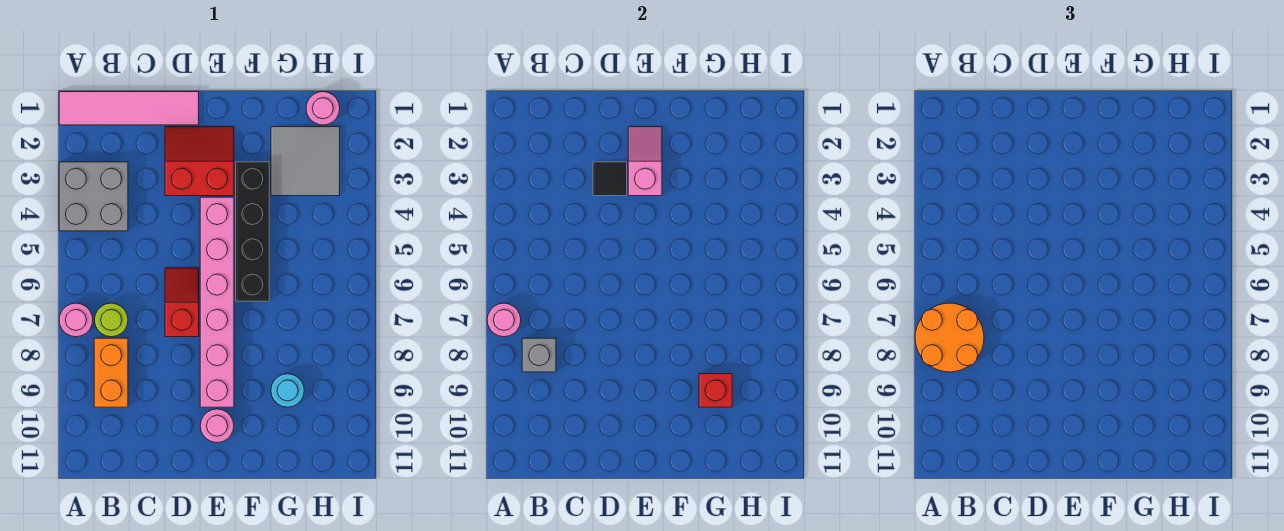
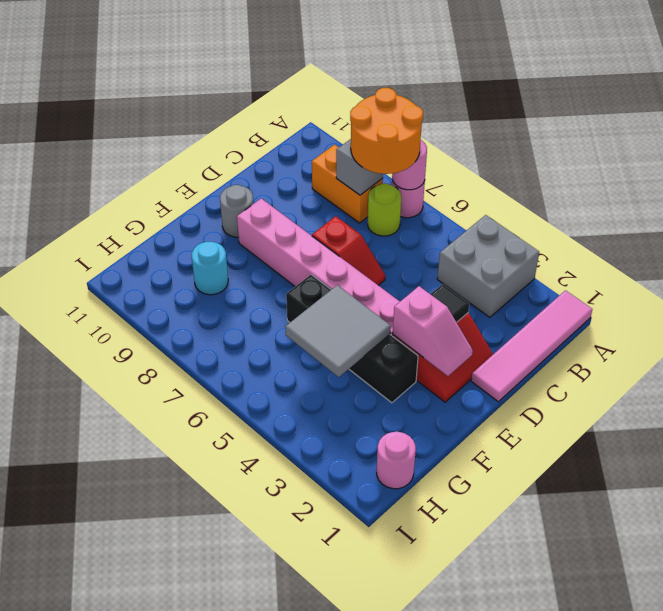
pink round brick E10 level 1 -> grey round brick E10 level 1
grey tile G2:H3 level 1 -> grey tile F4:G5 level 2
red brick G9 level 2 -> none

